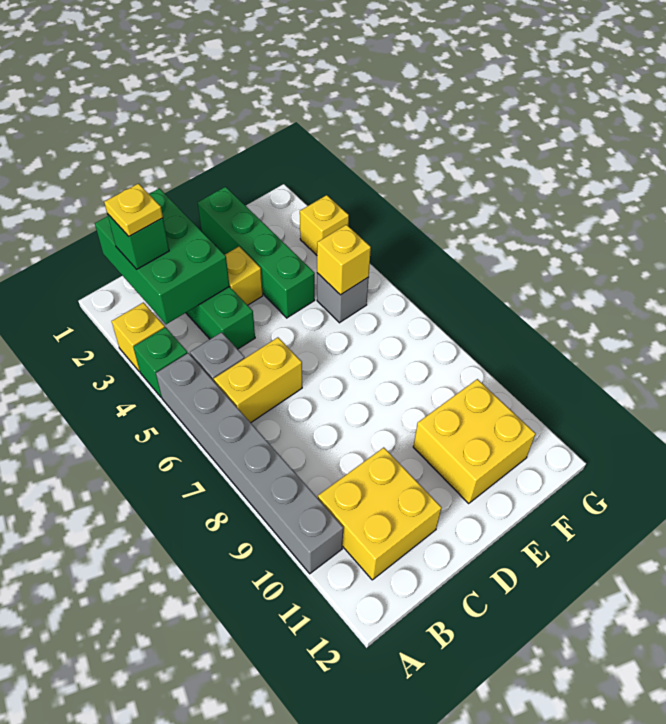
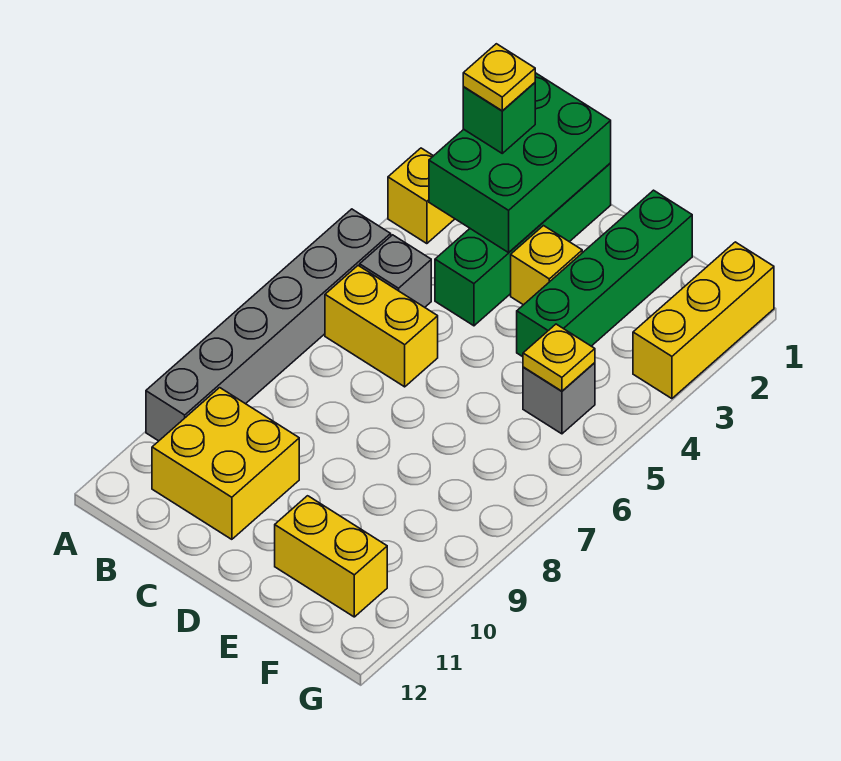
green brick A4 level 1 -> none
yellow brick E10:F11 level 1 -> yellow brick E11:F11 level 1
yellow brick F5 level 2 -> yellow plate F5 level 2
yellow brick G3 level 1 -> yellow brick G1:G3 level 1

